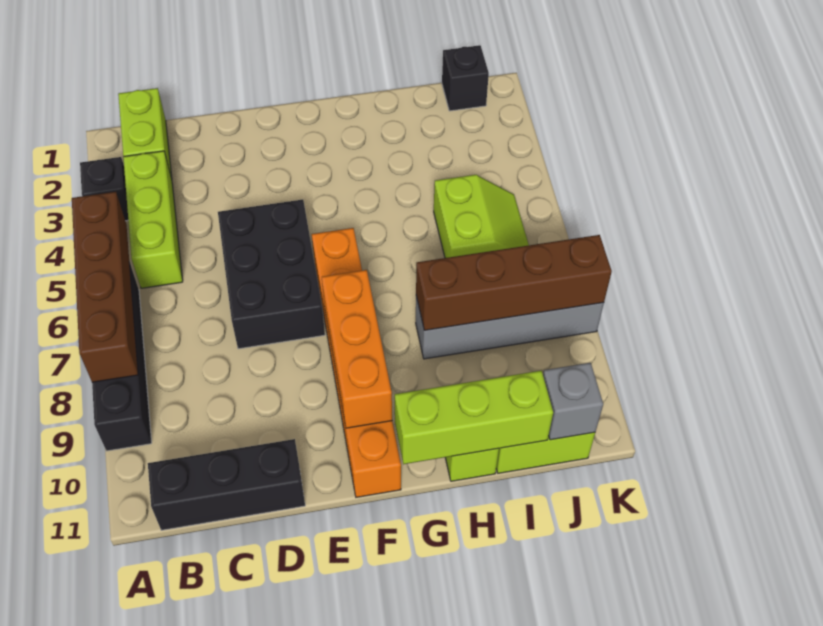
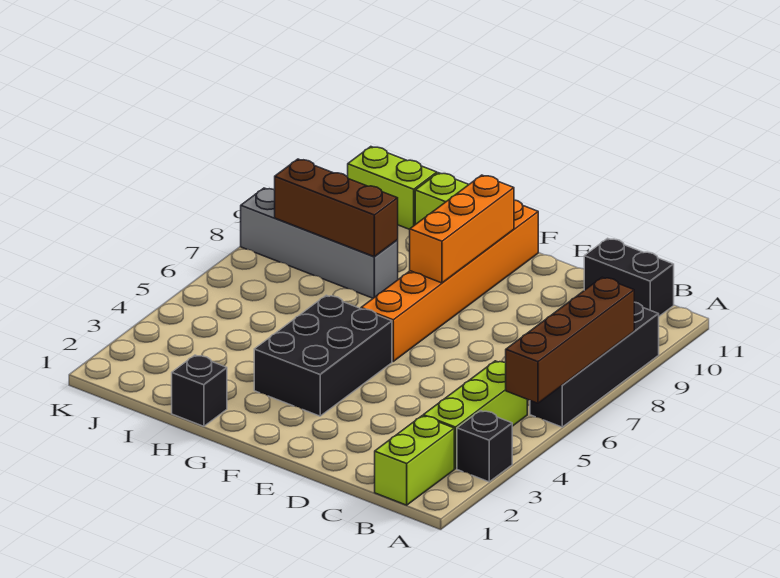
black brick B11:D11 level 1 -> black brick B11:C11 level 1
black brick D5:E7 level 1 -> black brick F3:G5 level 1
lime brick G11:I11 level 2 -> none
brown brick H8:K8 level 2 -> brown brick H8:J8 level 2
lime slope I5:J6 level 1 top I -> none
black brick J1 level 1 -> black brick H1 level 1
grey brick J11 level 2 -> none

